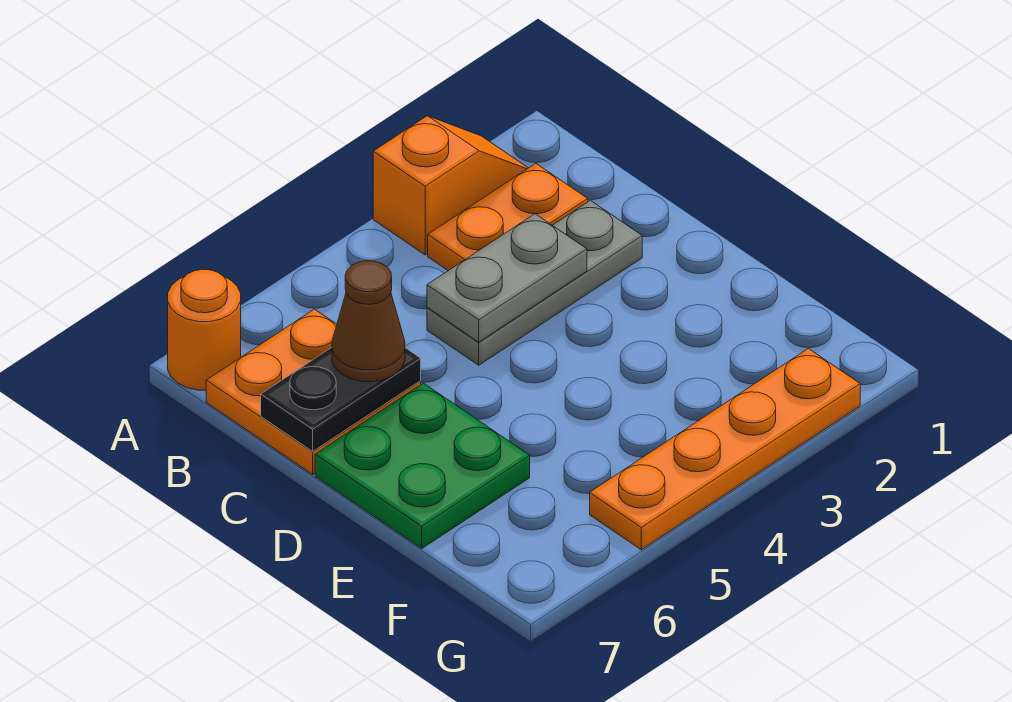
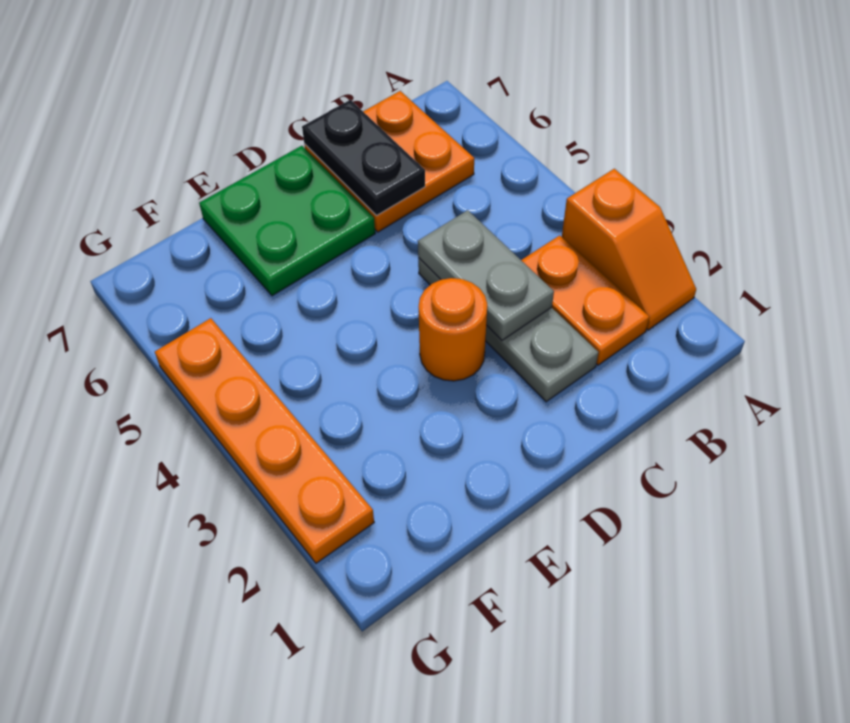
orange round brick A7 level 1 -> orange round brick D3 level 1
brown cone C6 level 3 -> none

